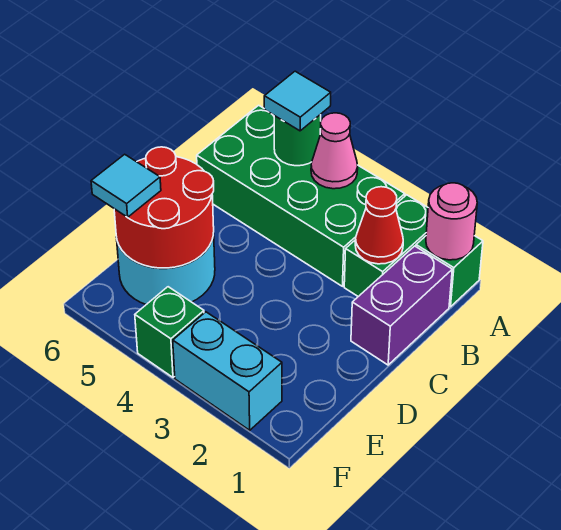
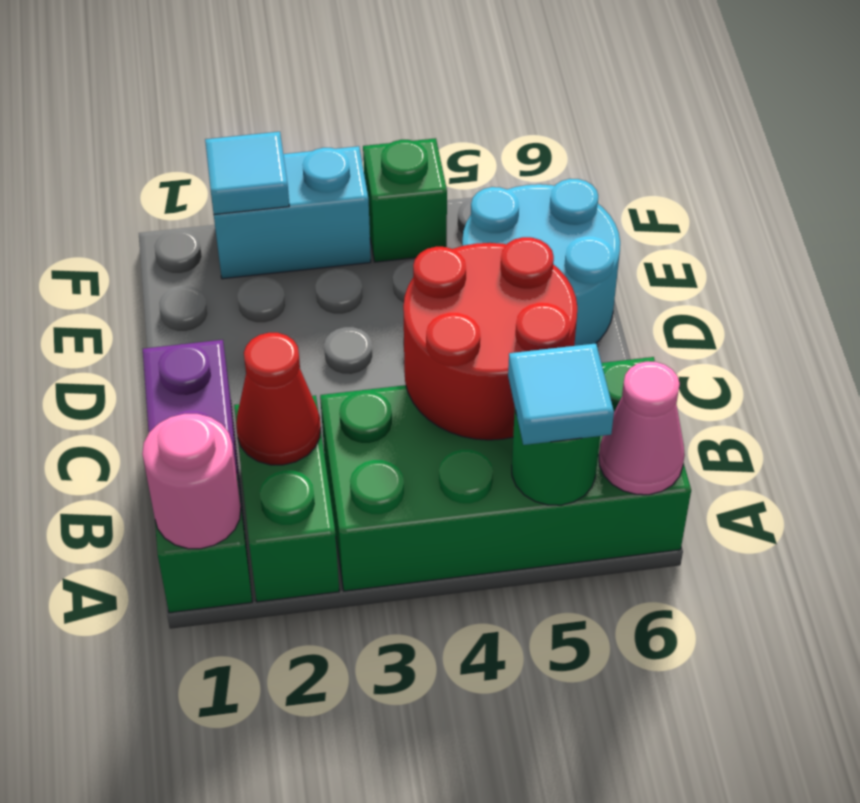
pink cone A4 level 2 -> pink cone A6 level 2
red round brick D5:E6 level 2 -> red round brick B4:C5 level 2
cyan tile E6 level 3 -> cyan tile F2 level 2

